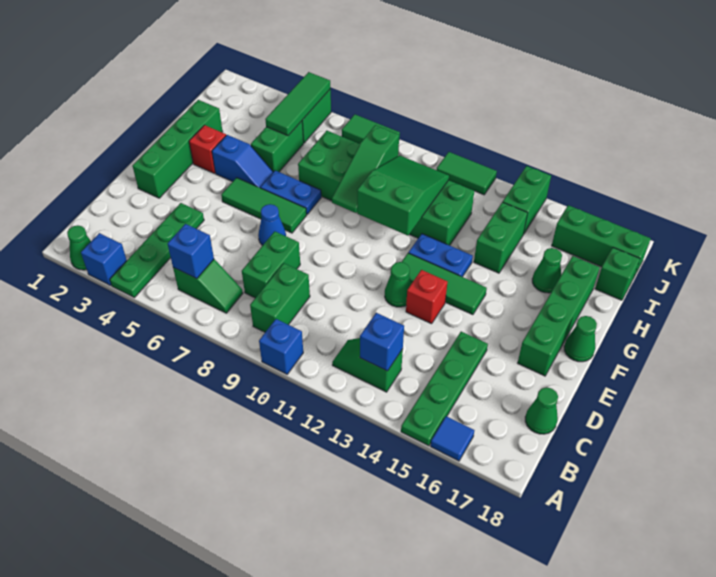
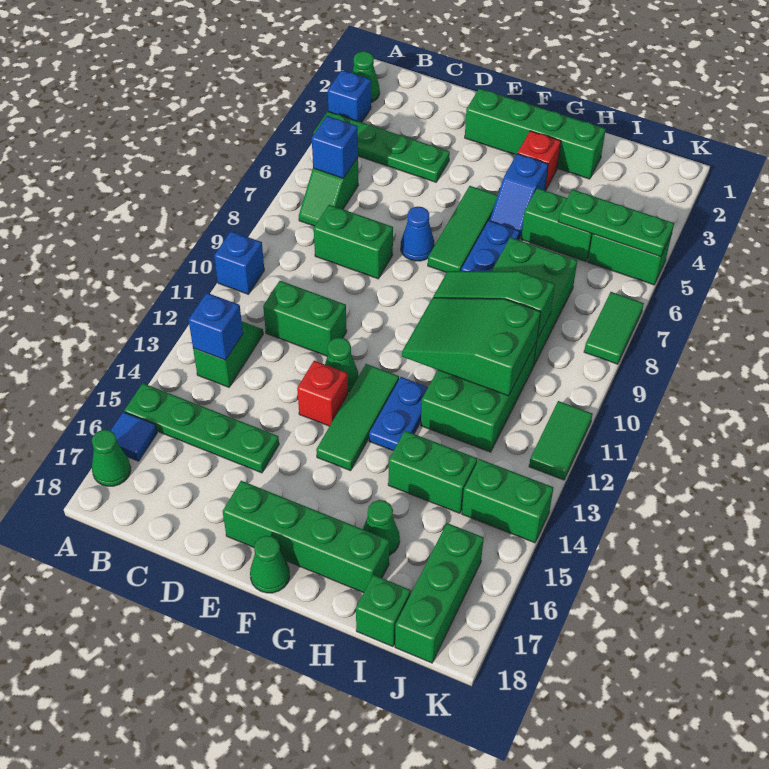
green brick B9:C9 level 1 -> green brick C11:D11 level 1
green cone C18 level 1 -> green cone A17 level 1
green slope G10:I11 level 2 top G -> green slope G10:I11 level 2 top I
green tile I5:K5 level 2 -> green plate I5:K5 level 2

